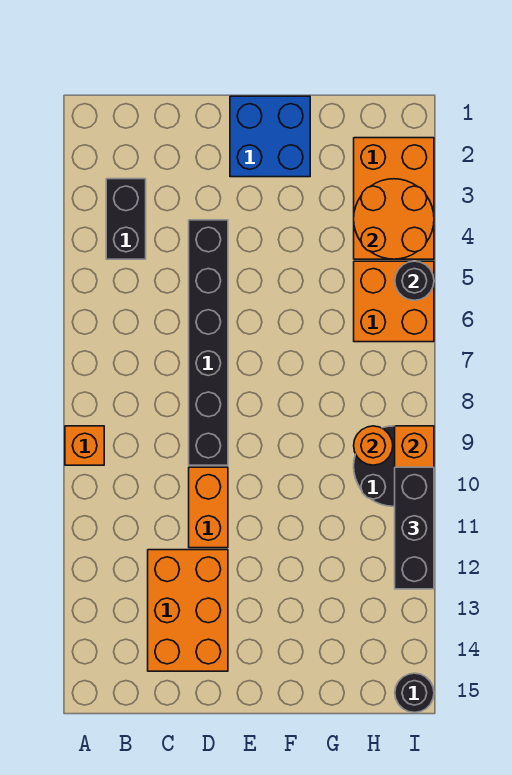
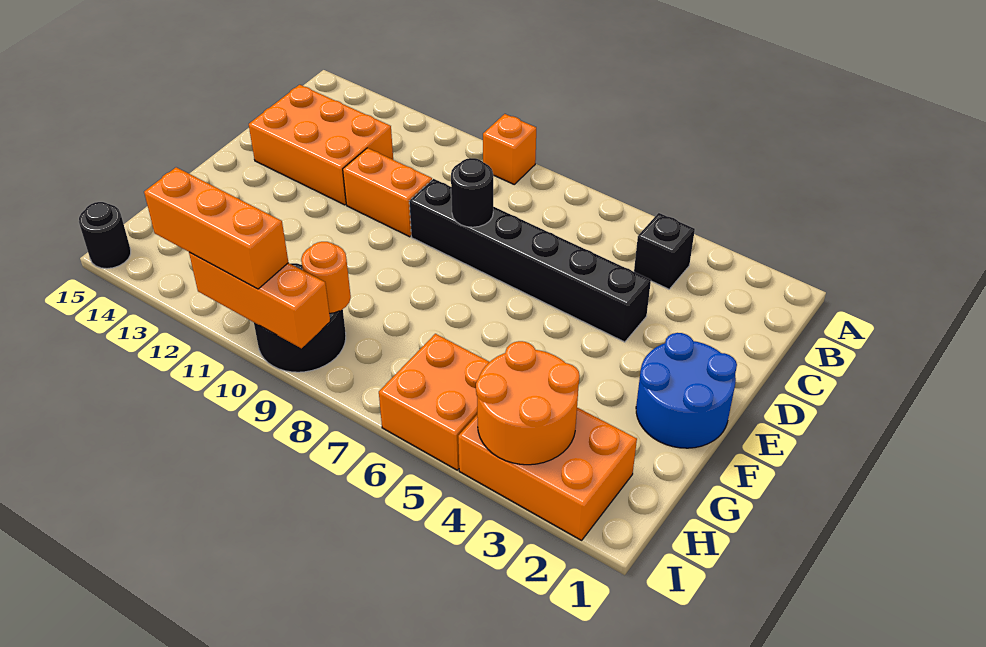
black brick B3:B4 level 1 -> black brick B4 level 1
blue brick E1:F2 level 1 -> blue round brick E1:F2 level 1
black round brick I5 level 2 -> black round brick D8 level 2
black brick I10:I12 level 3 -> orange brick I10:I12 level 3

